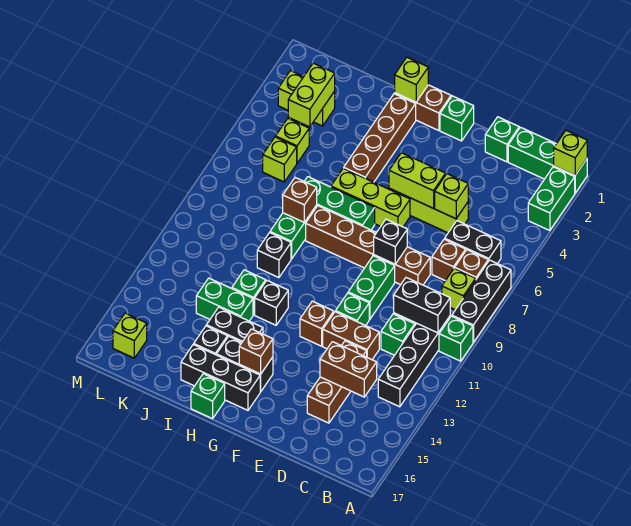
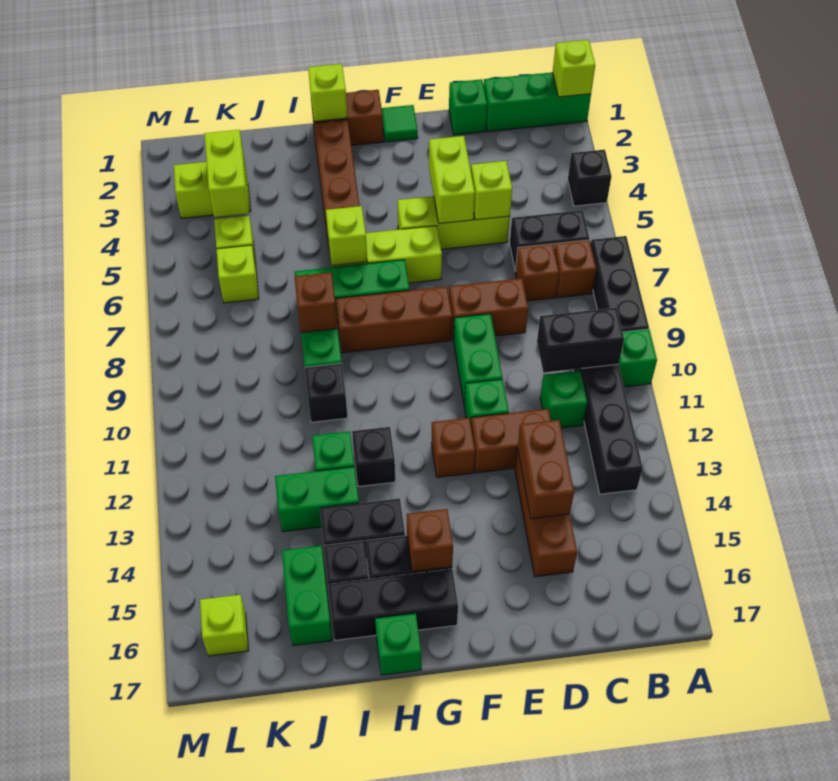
green brick A2:A3 level 1 -> green brick J15:J16 level 1
lime brick B8 level 1 -> lime brick H6 level 2
brown brick C14:D14 level 2 -> brown brick D13:D14 level 2
lime brick E5:F5 level 2 -> lime brick E4:E5 level 2
black brick E8 level 2 -> black brick A4 level 1
green brick F1 level 1 -> green tile F1 level 1

